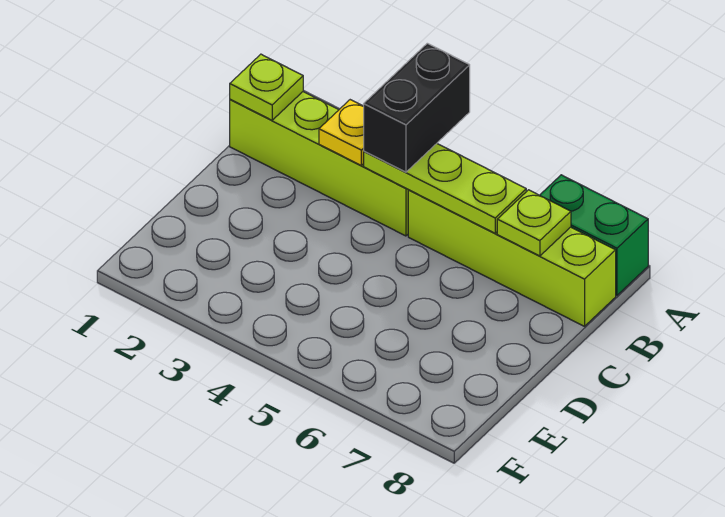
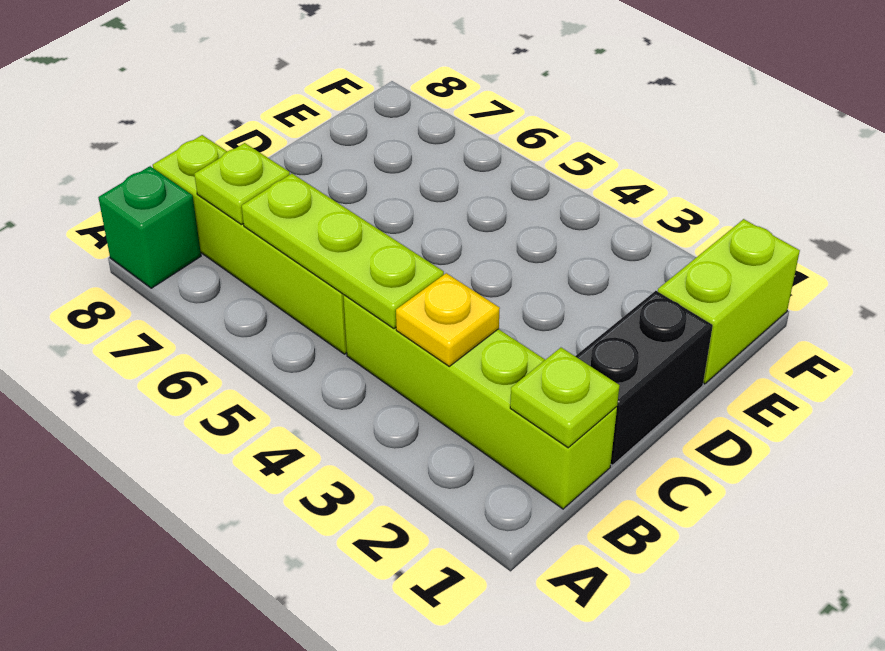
black brick A4:B4 level 3 -> black brick C1:D1 level 1
green brick A7:A8 level 1 -> green brick A8 level 1
none -> lime brick E1:F1 level 1

